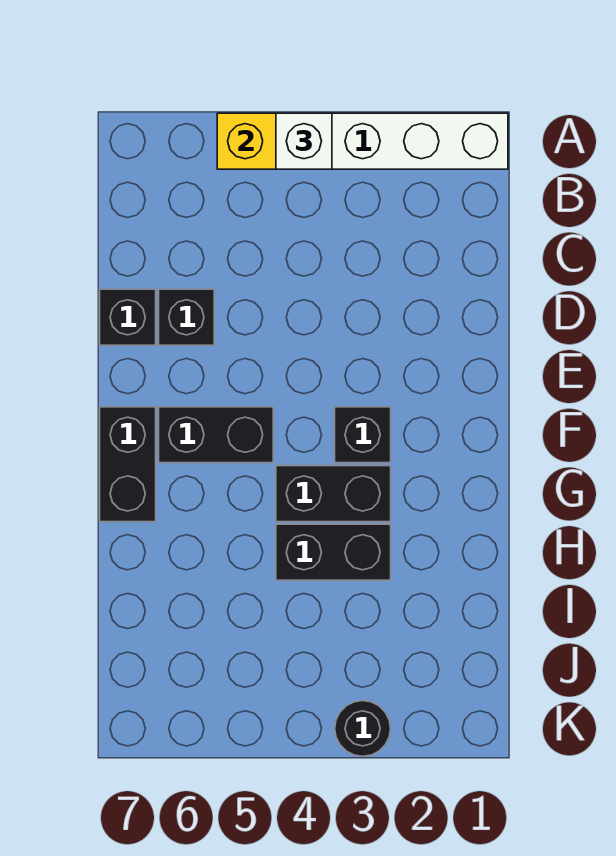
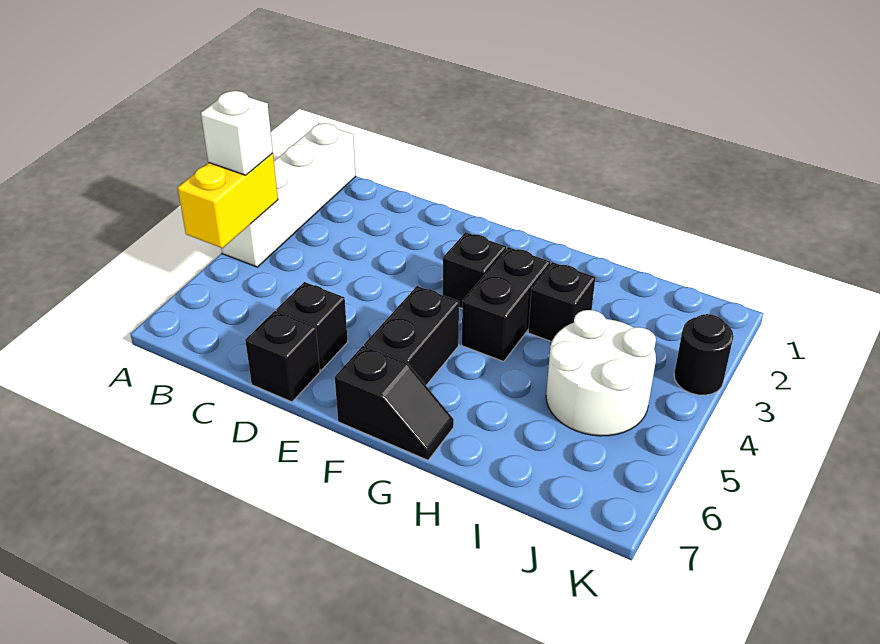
black brick F7:G7 level 1 -> black slope F7:G7 level 1 top F
black brick H3:H4 level 1 -> black brick H3 level 1
none -> white round brick I4:J5 level 1

